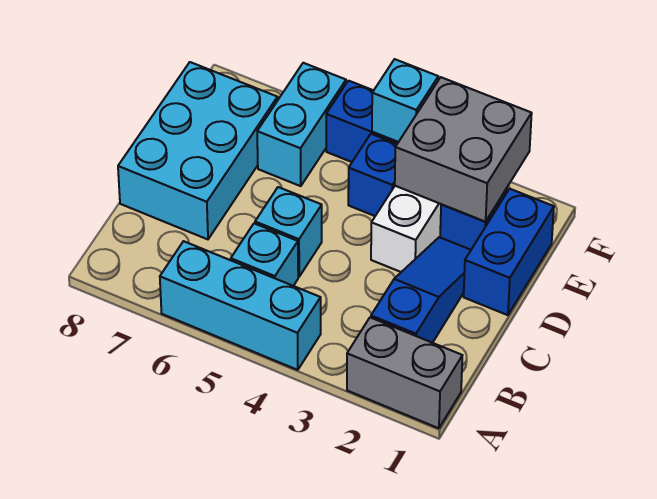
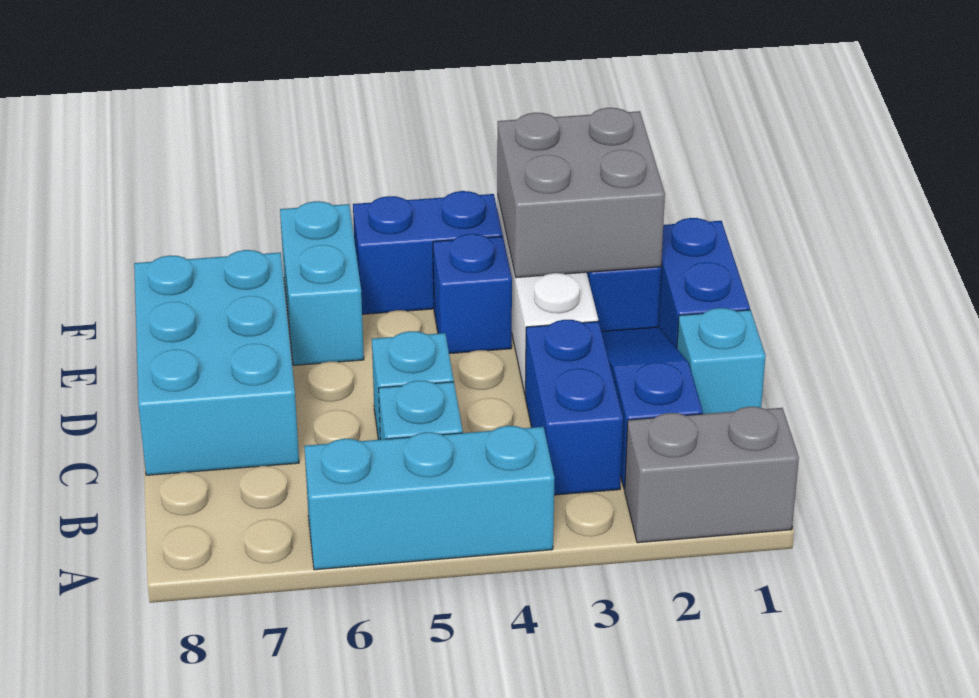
none -> blue brick B3:C3 level 1
cyan brick F4 level 2 -> cyan brick C1 level 1

